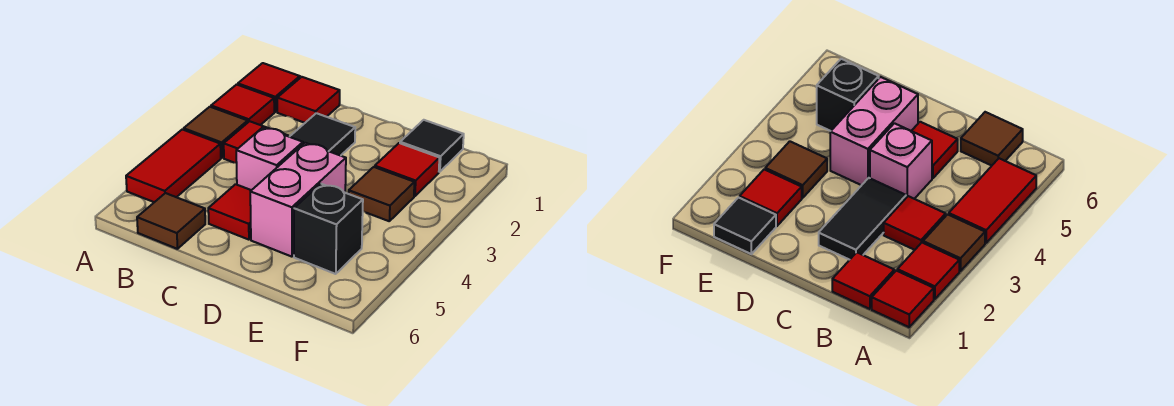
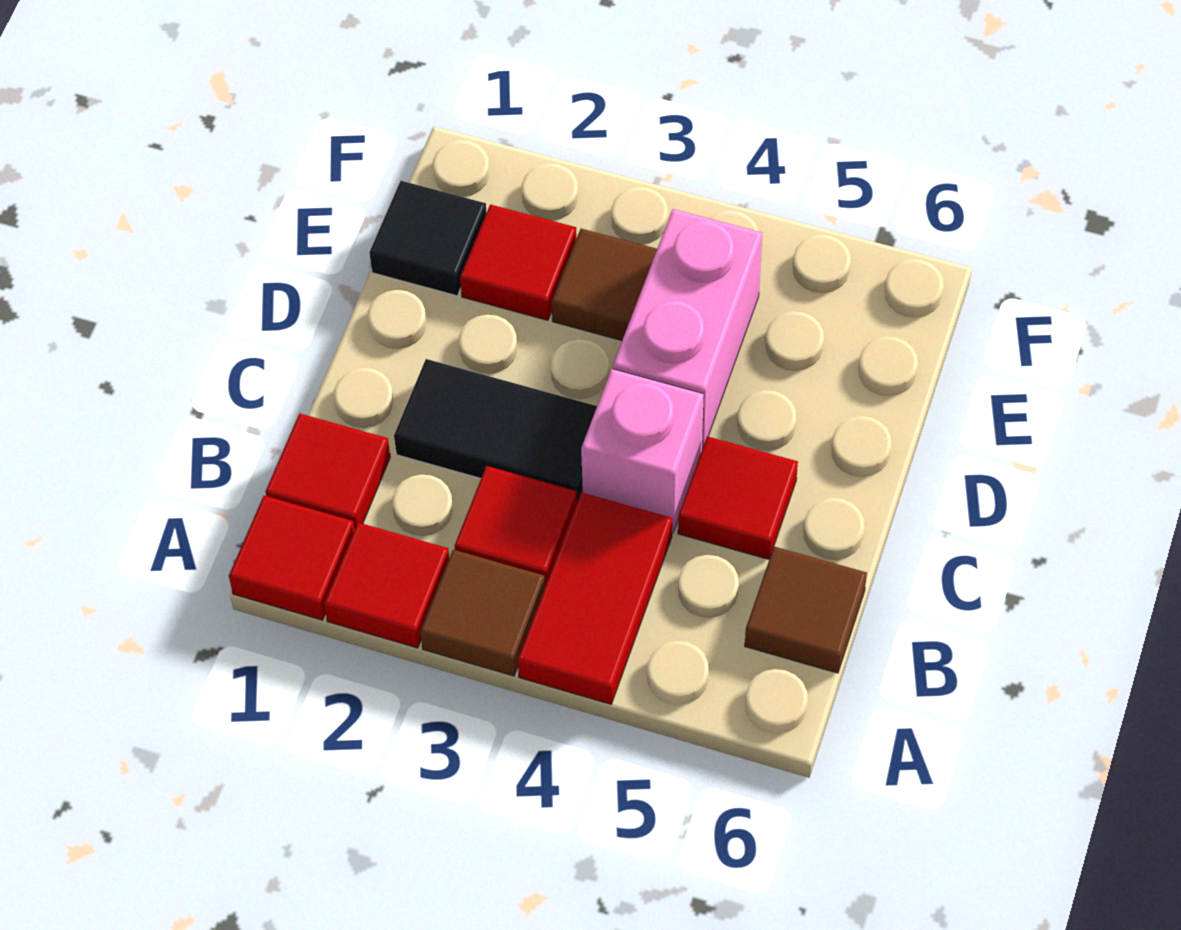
red tile A4:A5 level 1 -> red tile A4:B4 level 1
pink brick D4:D5 level 1 -> pink brick D4:E4 level 1
black brick E5 level 1 -> none

